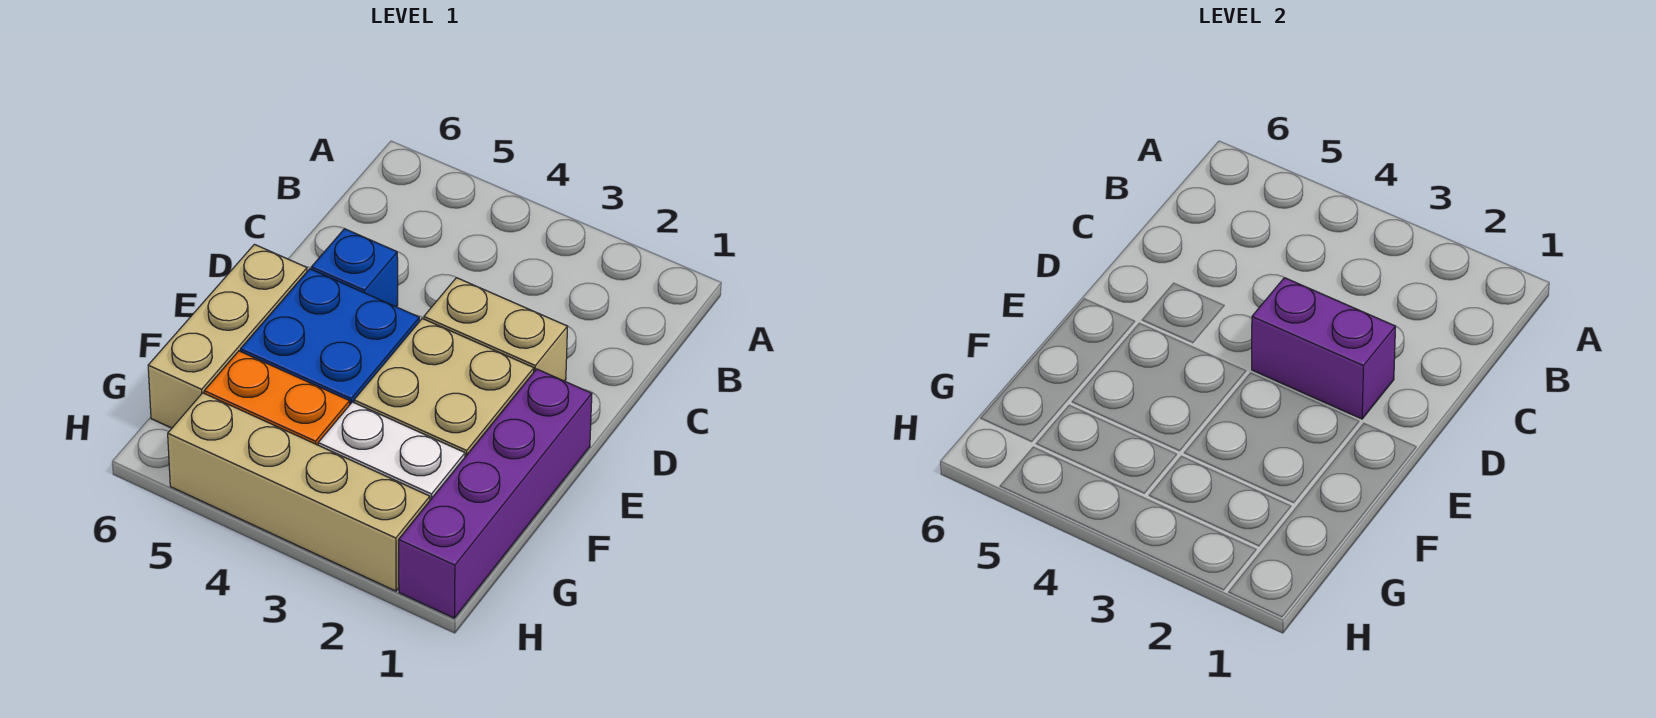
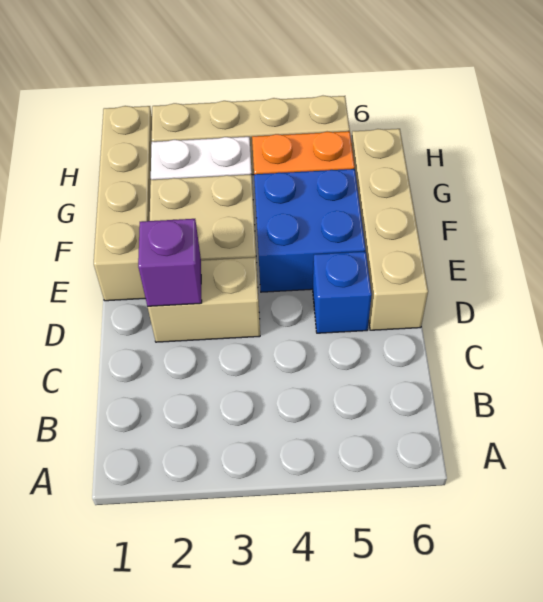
purple brick D2:D3 level 2 -> purple brick D2 level 2
purple brick E1:H1 level 1 -> tan brick E1:H1 level 1
tan brick E6:G6 level 1 -> tan brick D6:G6 level 1

